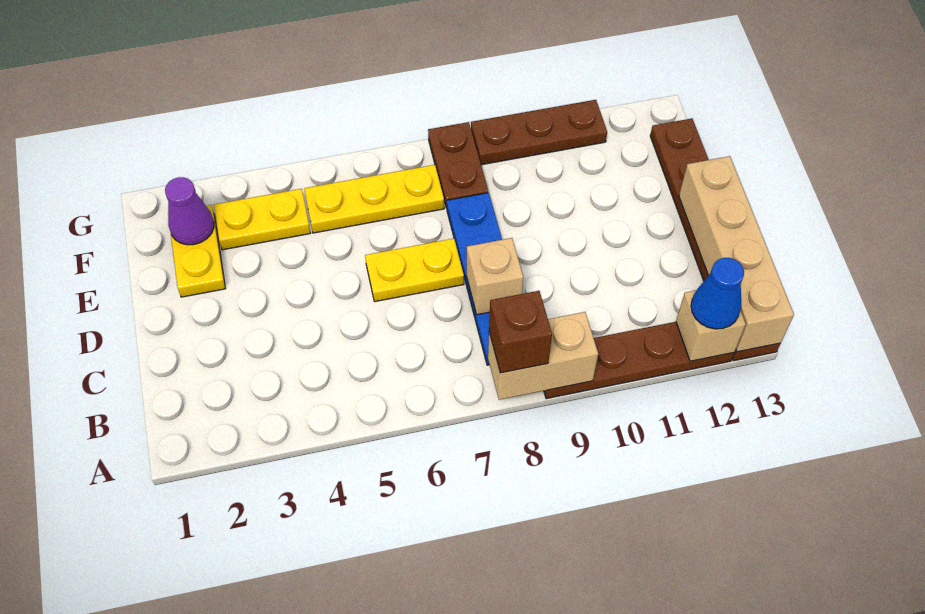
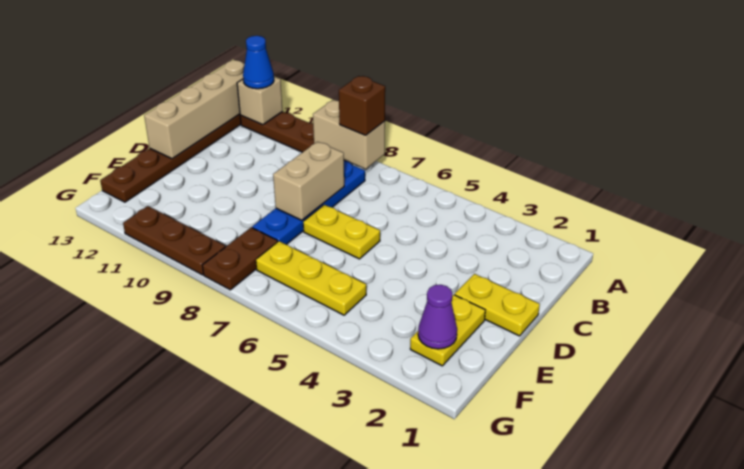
tan brick C8 level 2 -> tan brick C8:D8 level 2
yellow plate F3:F4 level 1 -> yellow plate D1:D2 level 1

